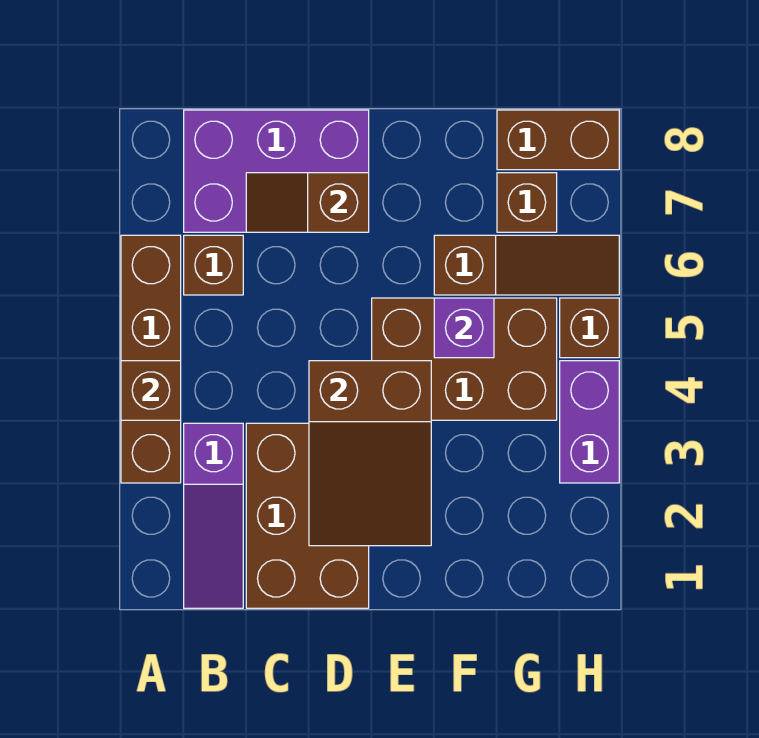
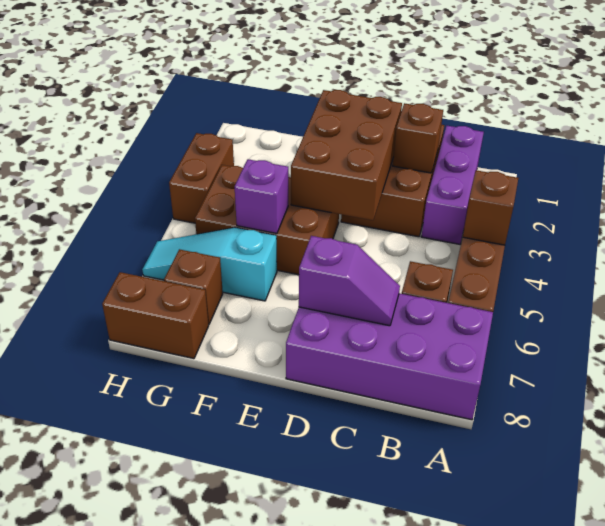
purple slope B1:B3 level 1 top 3 -> purple brick B1:B3 level 1
purple brick B7:D8 level 1 -> purple brick A7:D8 level 1
brown slope C7:D7 level 2 top D -> purple slope C7:D7 level 2 top D
brown slope D2:E4 level 2 top 4 -> brown brick D2:E4 level 2
brown slope F6:H6 level 1 top F -> cyan slope F6:H6 level 1 top F
purple brick H3:H4 level 1 -> brown brick H3:H4 level 1
brown brick H5 level 1 -> brown brick C2 level 2

